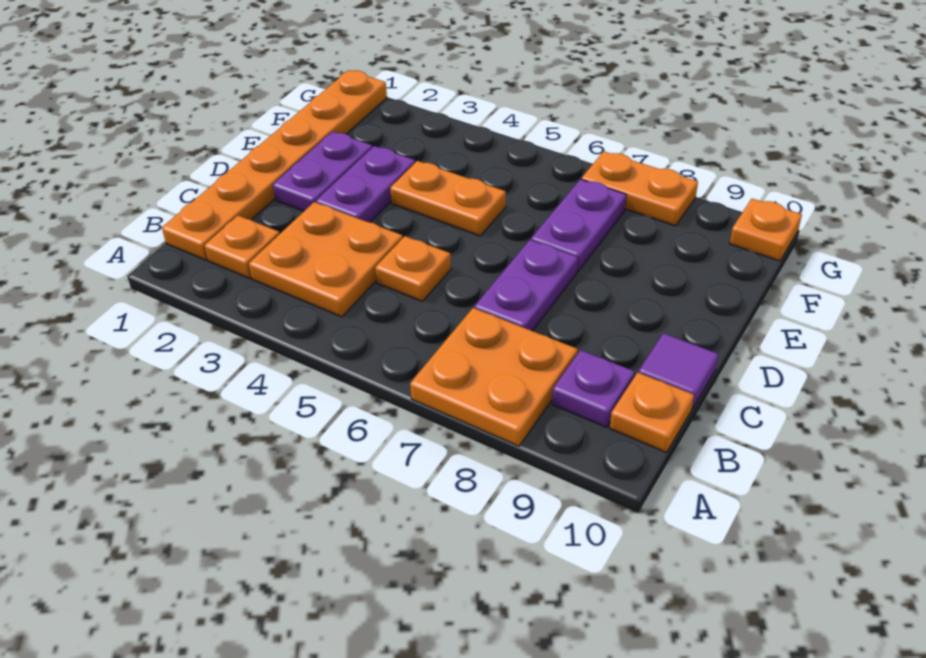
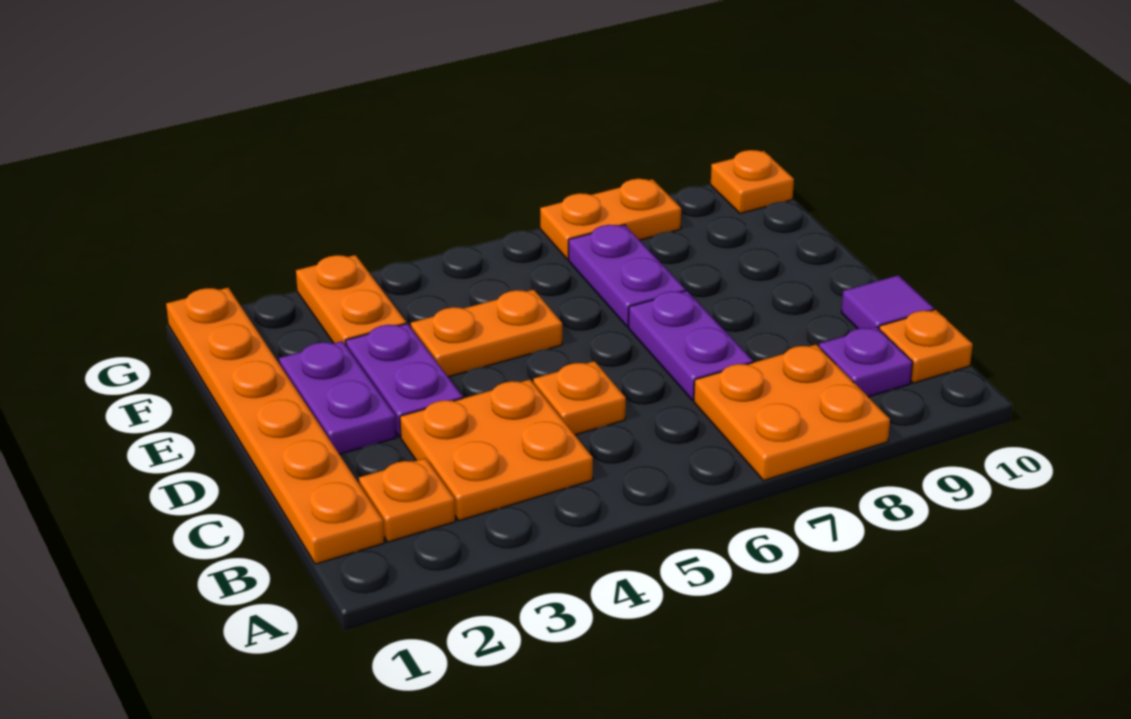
none -> orange plate F3:G3 level 1

